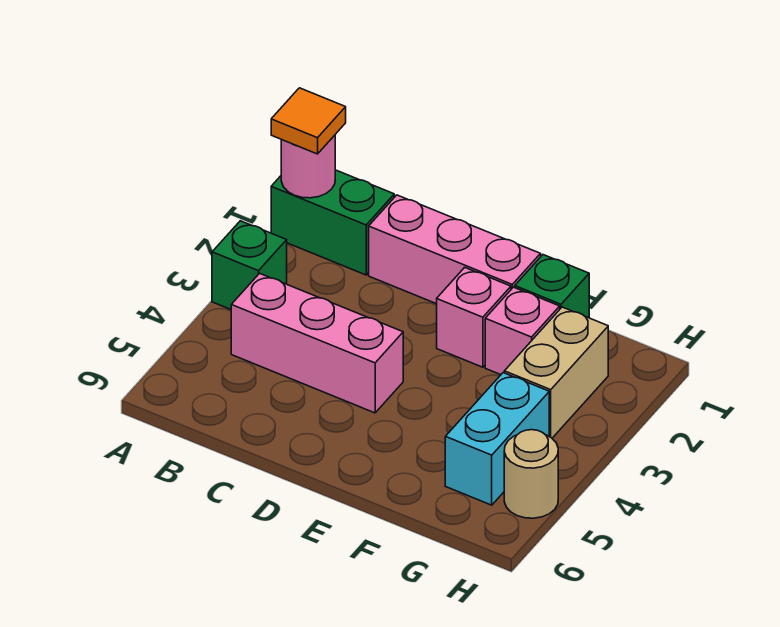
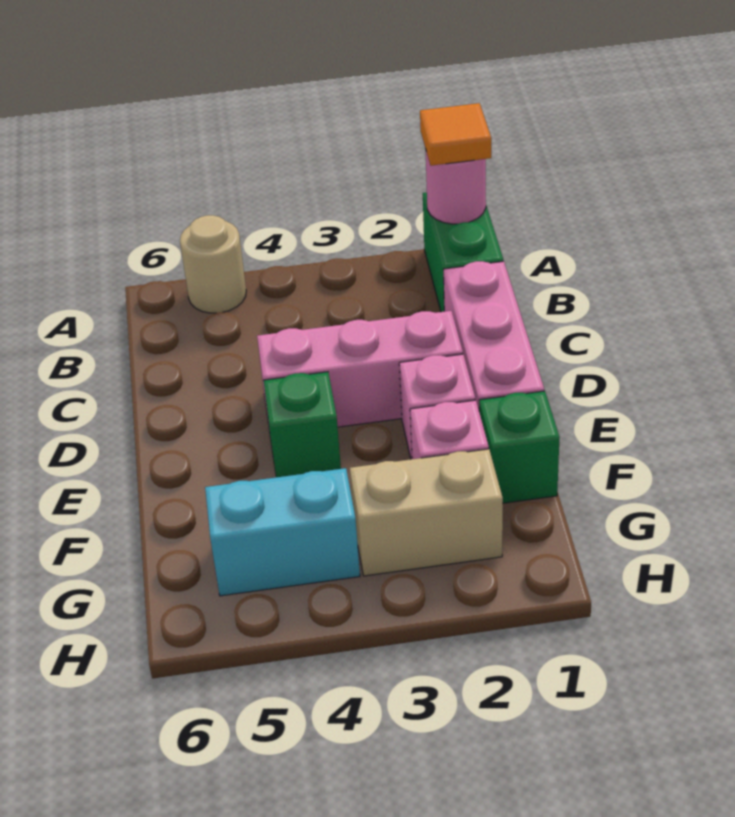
green brick A3 level 1 -> green brick E4 level 1
pink brick B4:D4 level 1 -> pink brick D2:D4 level 1
tan round brick H5 level 1 -> tan round brick A5 level 1

